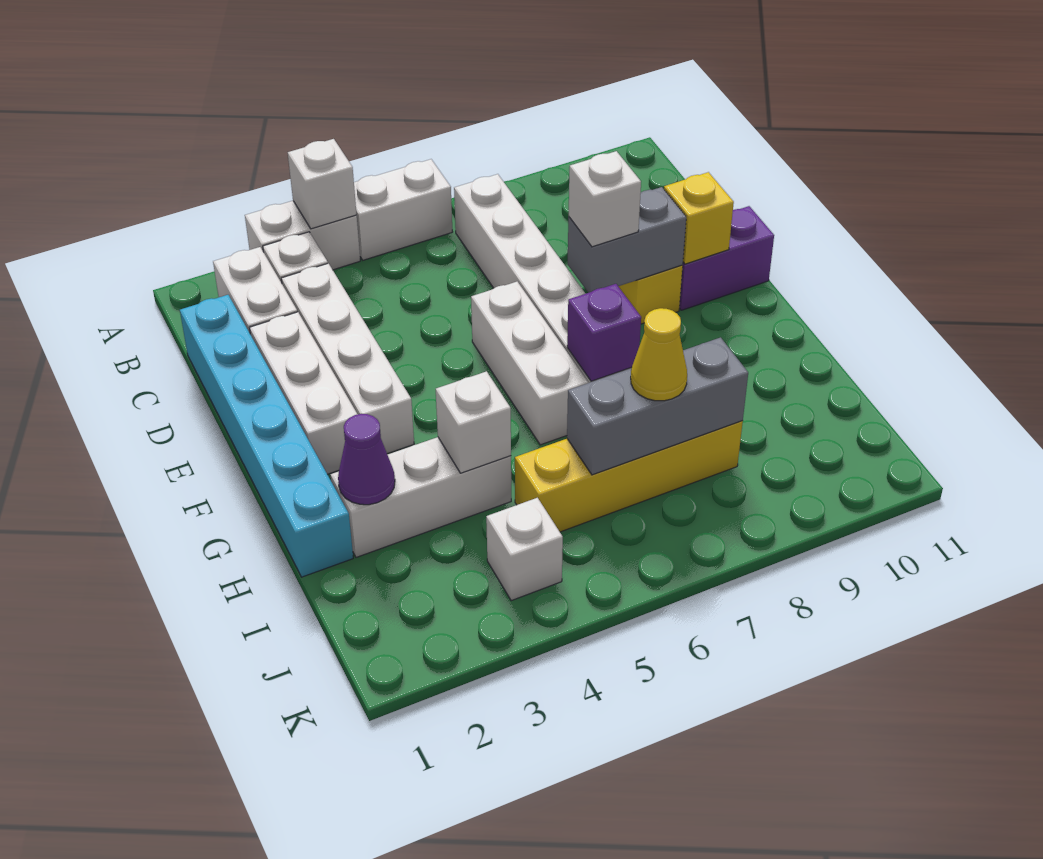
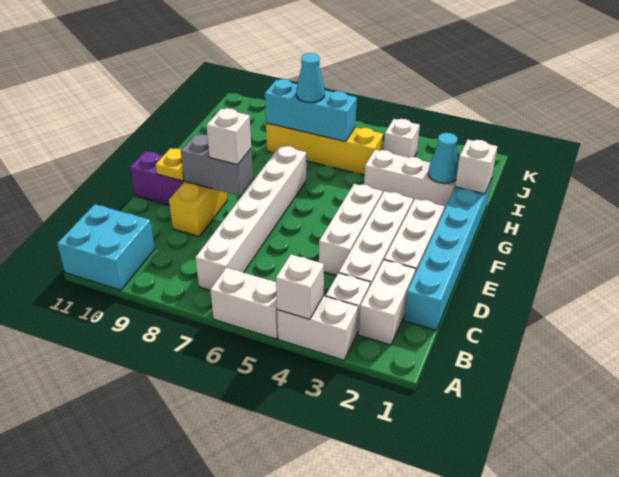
none -> cyan brick A10:B11 level 1
white brick E6:G6 level 1 -> white brick D4:F4 level 1
yellow brick E10 level 2 -> yellow plate E10 level 2
purple brick G7 level 2 -> none
purple cone H2 level 2 -> cyan cone H2 level 2
white brick H4 level 2 -> white brick H1 level 2
grey brick I6:I8 level 2 -> cyan brick I6:I8 level 2
yellow cone I7 level 3 -> cyan cone I7 level 3

